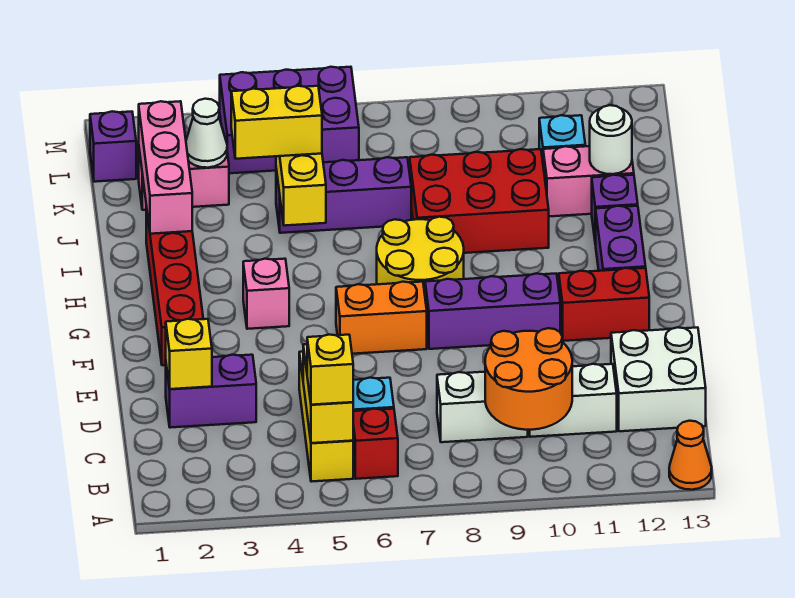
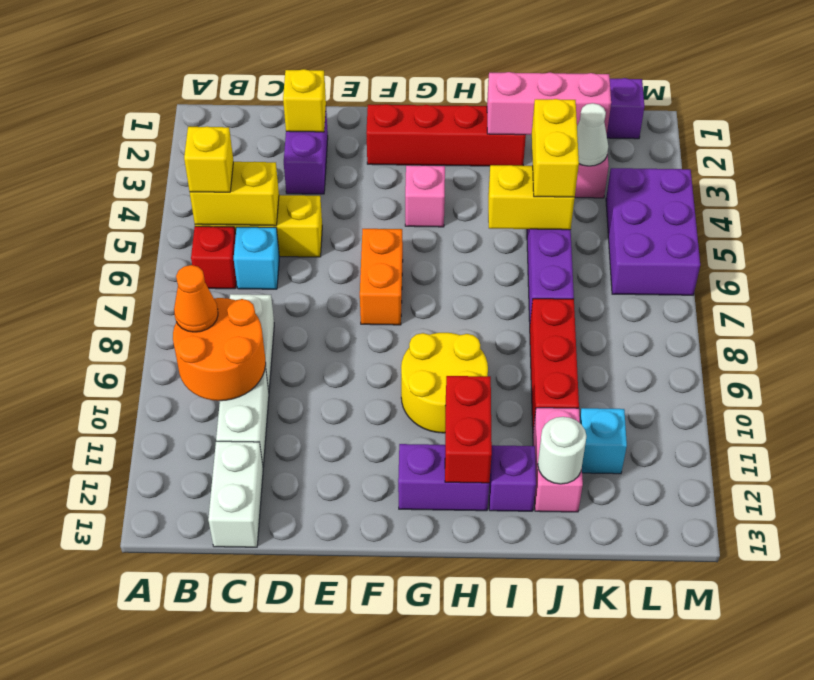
orange cone A13 level 1 -> orange cone B9 level 3
white brick C12:D13 level 1 -> white brick C12:C13 level 1
purple brick F8:F10 level 1 -> none
red brick F11:F12 level 1 -> red brick H11:H12 level 2
yellow round brick G7:H8 level 1 -> yellow round brick G9:H10 level 1
red brick I8:J10 level 1 -> red brick J8:J10 level 1

